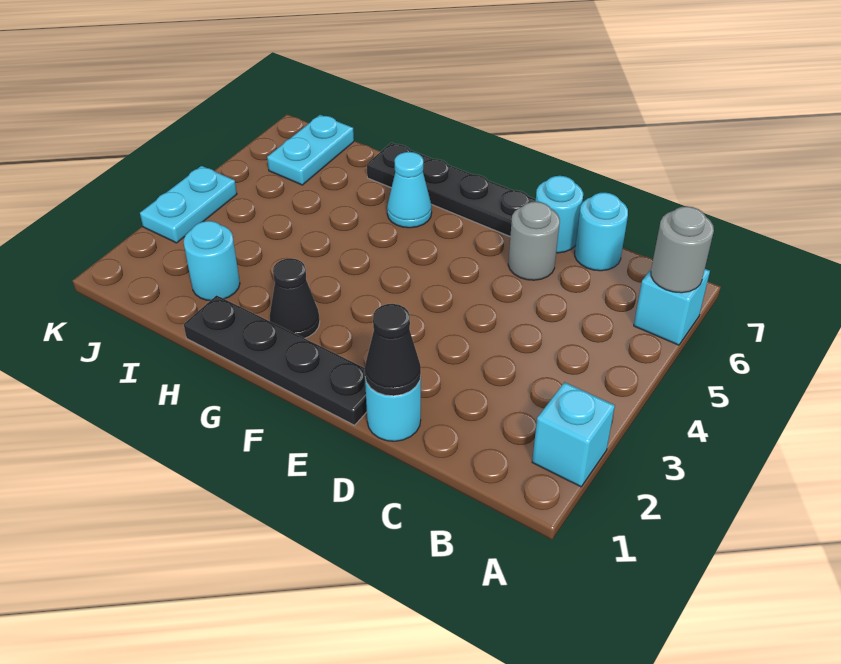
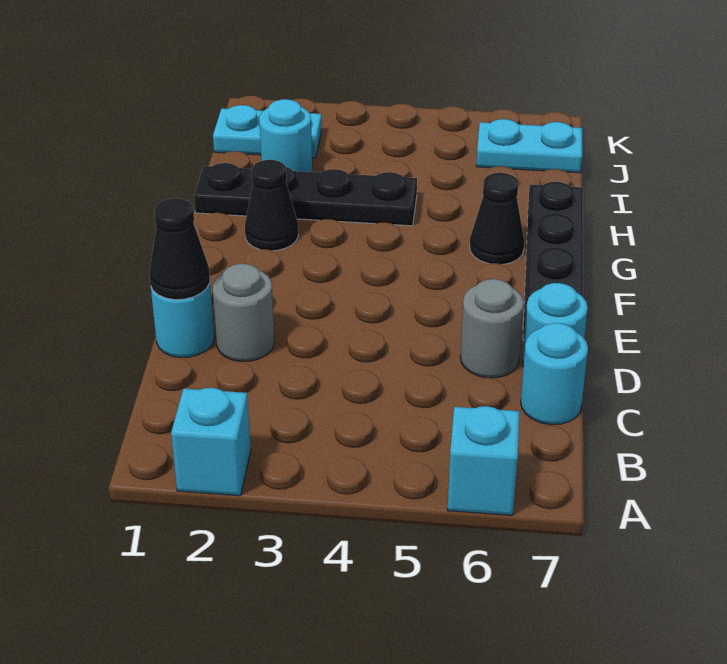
grey round brick A6 level 2 -> grey round brick D2 level 1
black plate E1:H1 level 1 -> black plate H1:H4 level 1
cyan cone G6 level 1 -> black cone G6 level 1
cyan plate K3:K4 level 1 -> cyan plate J1:J2 level 1

